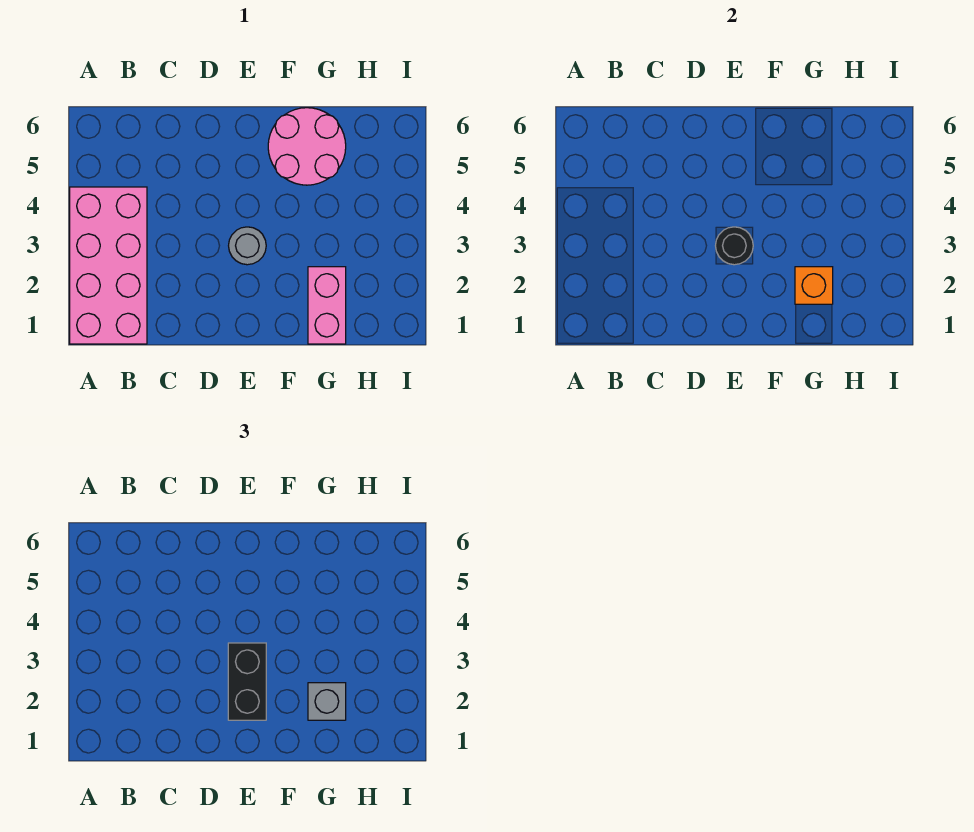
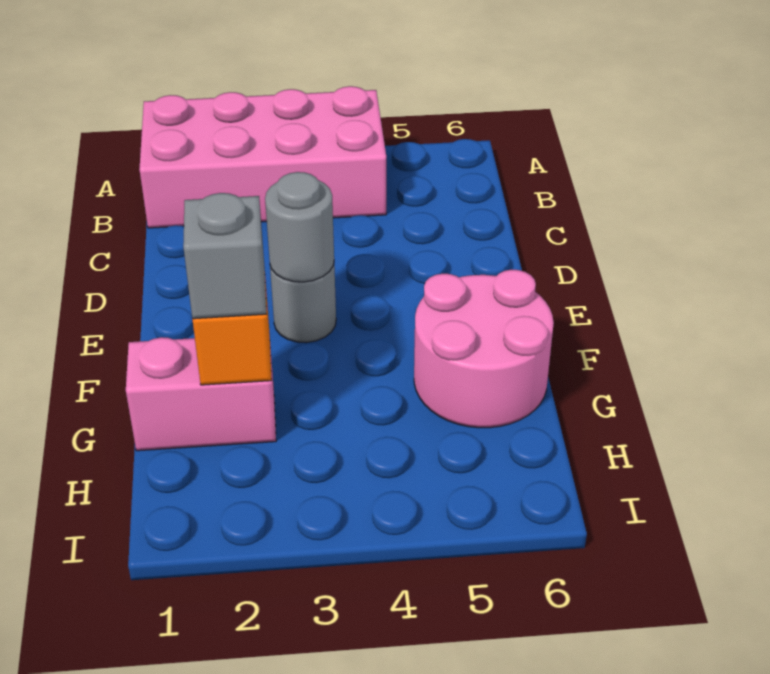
black brick E2:E3 level 3 -> none
black round brick E3 level 2 -> grey round brick E3 level 2

